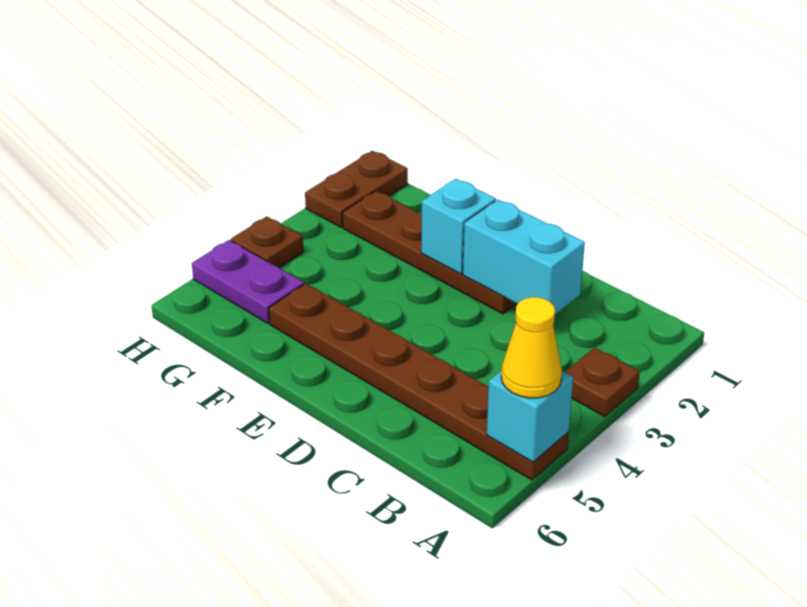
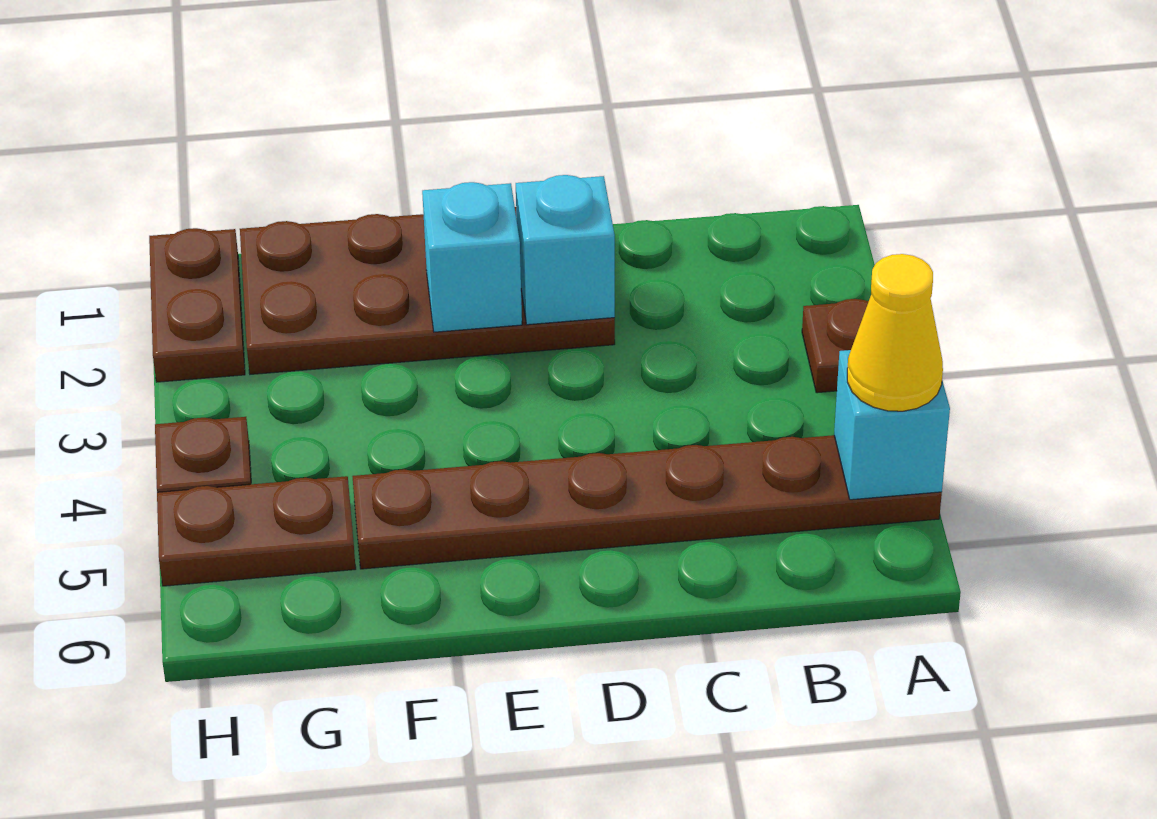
cyan brick C2:D2 level 2 -> cyan brick D2 level 2
brown plate D2:G2 level 1 -> brown plate D1:G2 level 1
purple plate G5:H5 level 1 -> brown plate G5:H5 level 1

